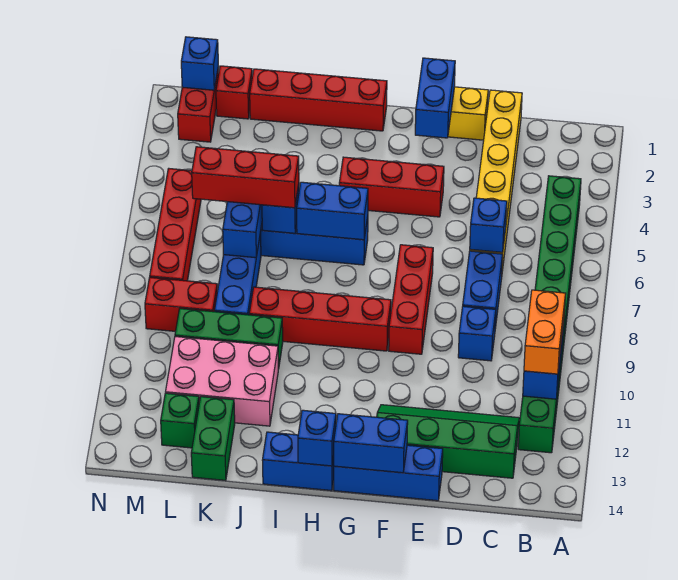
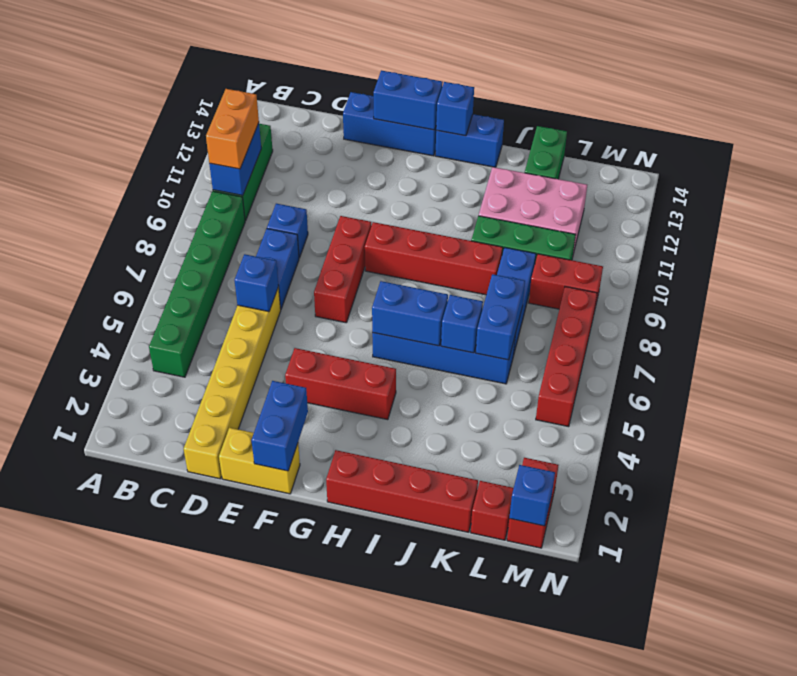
green slope C12:F13 level 1 top 13 -> none
red brick J6:L6 level 3 -> none
green brick L13 level 1 -> none

